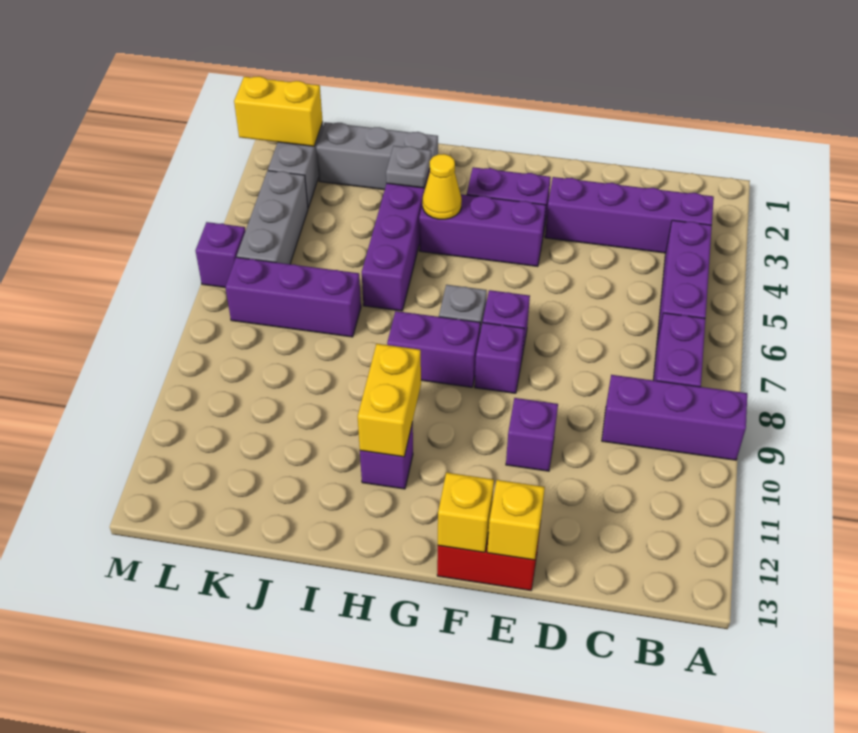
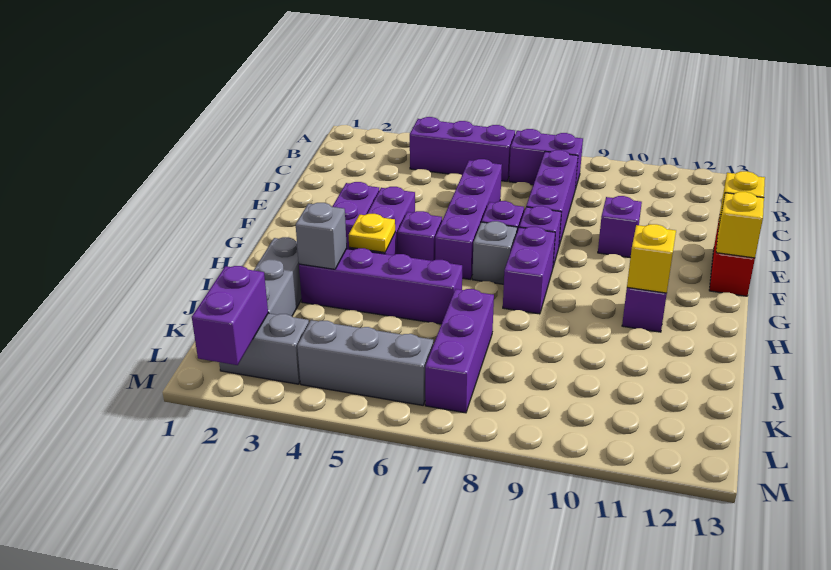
purple brick A9:C9 level 1 -> purple brick C8:E8 level 1
purple brick B3:E3 level 1 -> purple brick D6:G6 level 1
yellow cone H4 level 2 -> yellow plate H4 level 2
yellow brick H10:H11 level 2 -> yellow brick H11 level 2
grey plate I3 level 2 -> grey brick I3 level 2
yellow brick L2:M2 level 2 -> purple brick L2:M2 level 2
purple brick M6 level 1 -> purple brick G5 level 1

